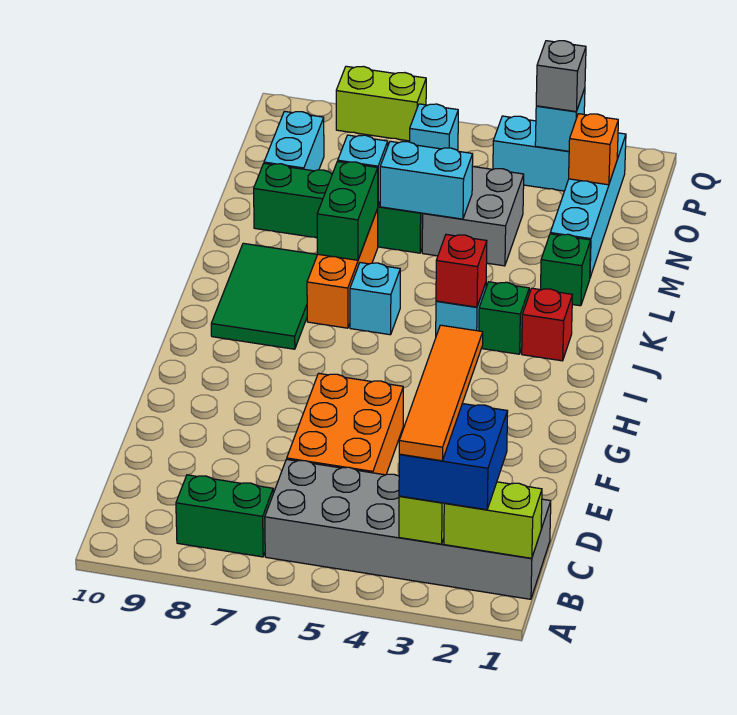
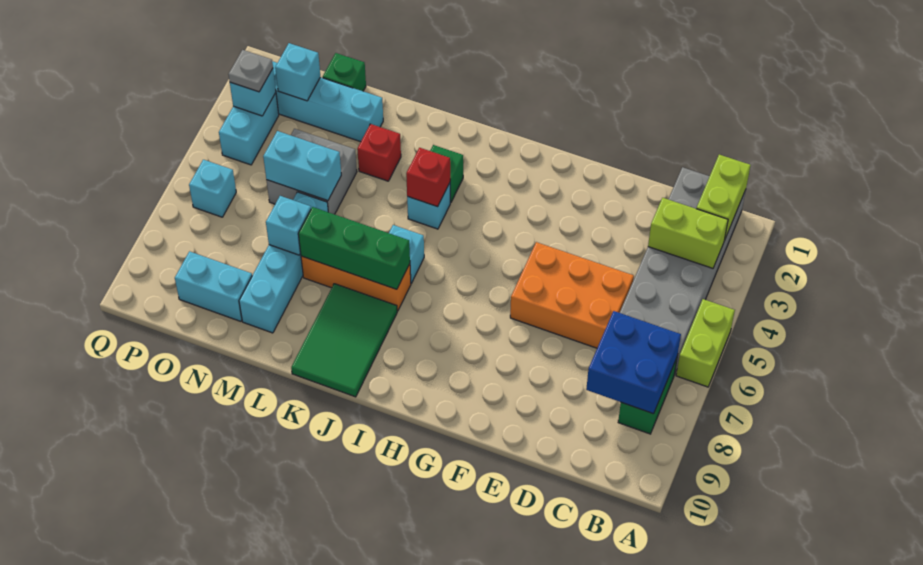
blue brick B2:C3 level 3 -> blue brick B7:C8 level 2
orange tile B3:E3 level 4 -> none
green tile I8:K9 level 1 -> green tile J8:K10 level 1
red brick J2 level 1 -> red brick L3 level 1
green brick K7:L7 level 2 -> green brick J7:L7 level 2
green brick L2 level 1 -> green brick N1 level 1
cyan brick M5:M6 level 2 -> cyan brick M5:N5 level 2
green brick M6:M9 level 1 -> cyan brick M6:M9 level 1
orange brick O2 level 2 -> cyan brick O2 level 2
grey brick P3 level 3 -> grey plate P3 level 3
lime brick Q7:Q8 level 1 -> lime brick A5:A6 level 1

